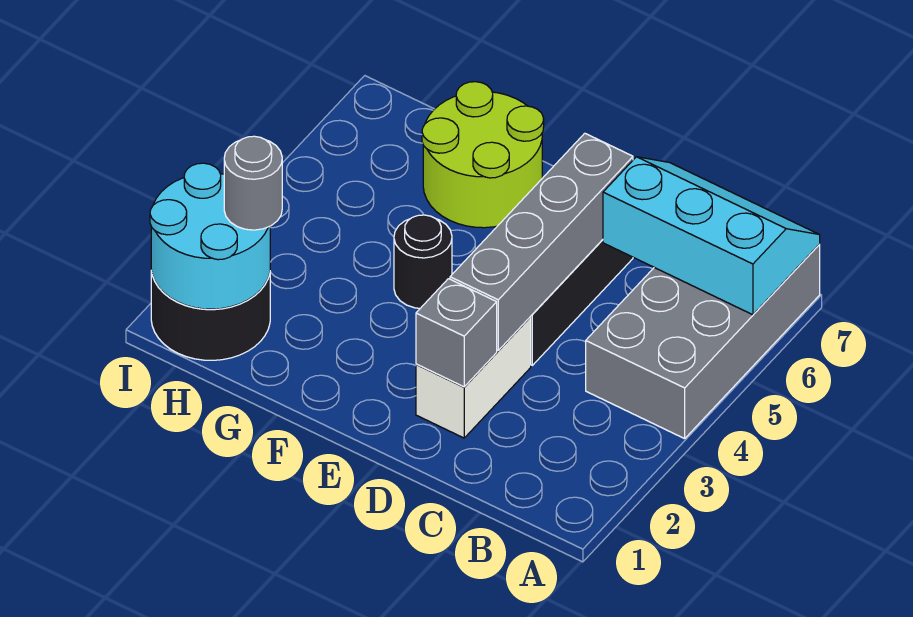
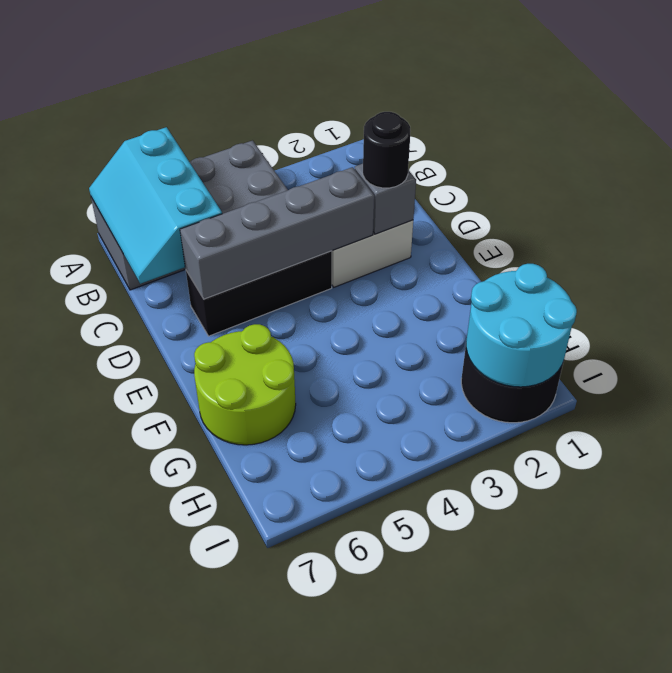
black round brick F4 level 1 -> black round brick D2 level 3
grey round brick H2 level 3 -> none

